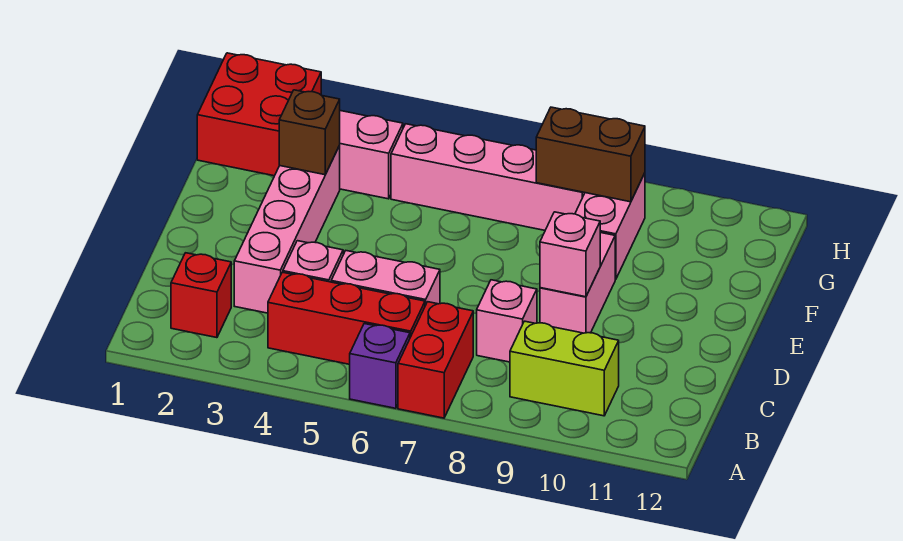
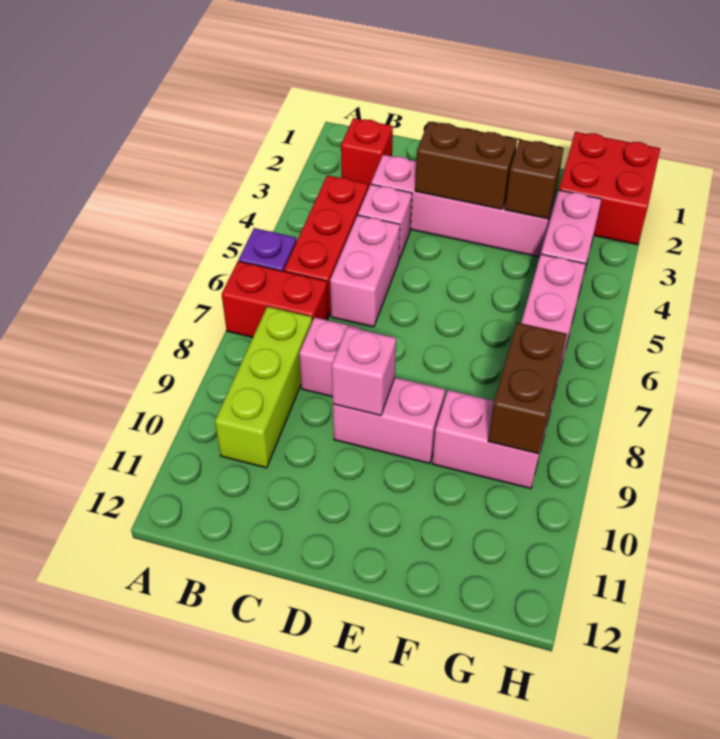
lime brick B9:B10 level 1 -> lime brick B8:B10 level 1
none -> brown brick D3:E3 level 2

